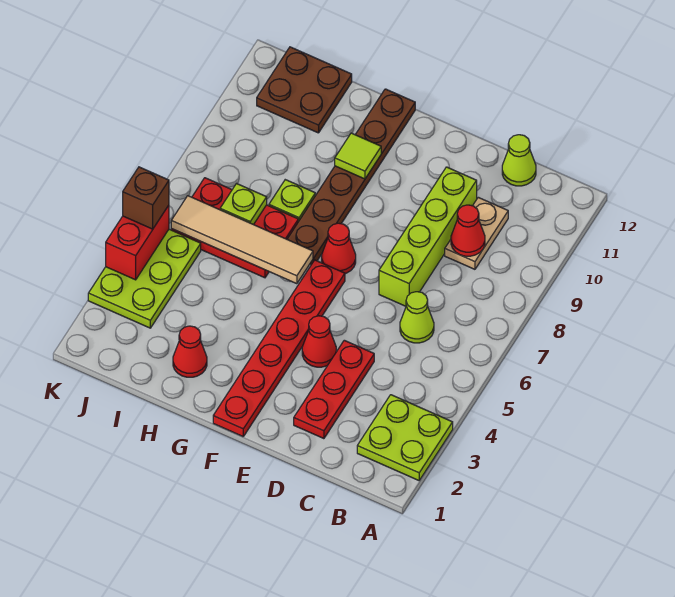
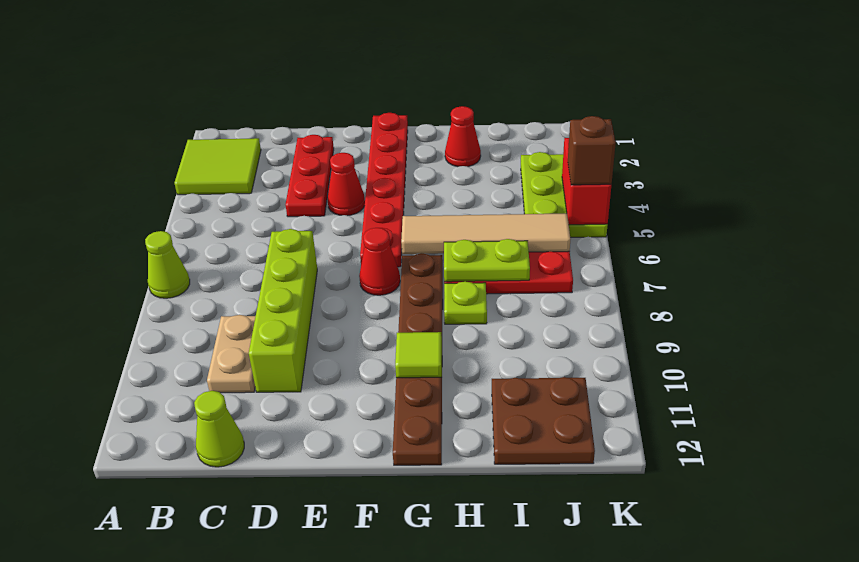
lime plate A2:B3 level 1 -> lime tile A2:B3 level 1
lime cone C6 level 1 -> lime cone A7 level 1
red cone C9 level 2 -> none
lime plate I7 level 2 -> lime plate H7:I7 level 2

